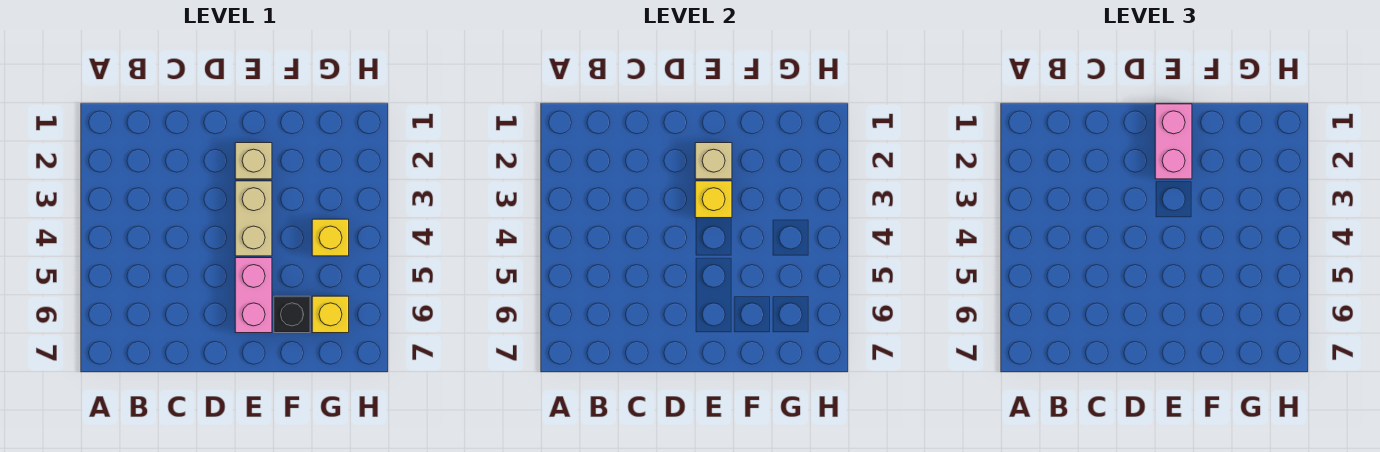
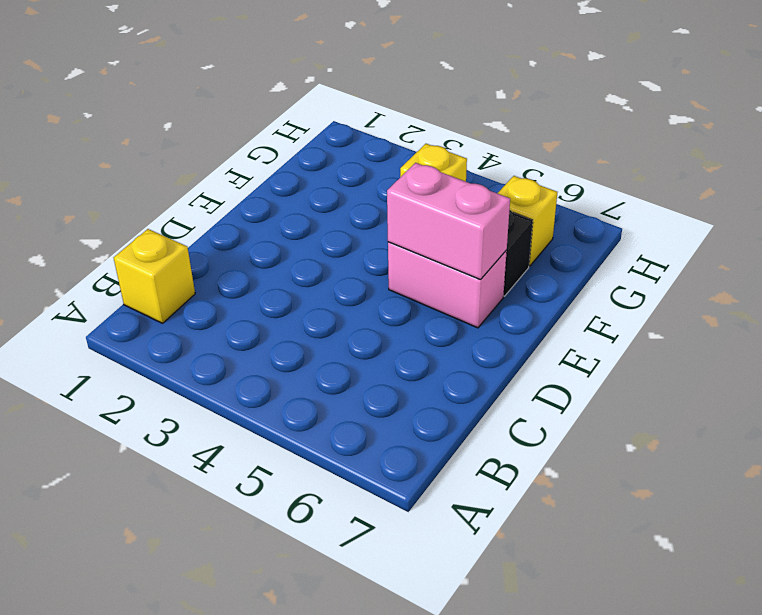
pink brick E1:E2 level 3 -> pink brick E5:E6 level 2
tan brick E2 level 1 -> none
tan brick E2 level 2 -> none
tan brick E3:E4 level 1 -> none
yellow brick E3 level 2 -> yellow brick B1 level 1

